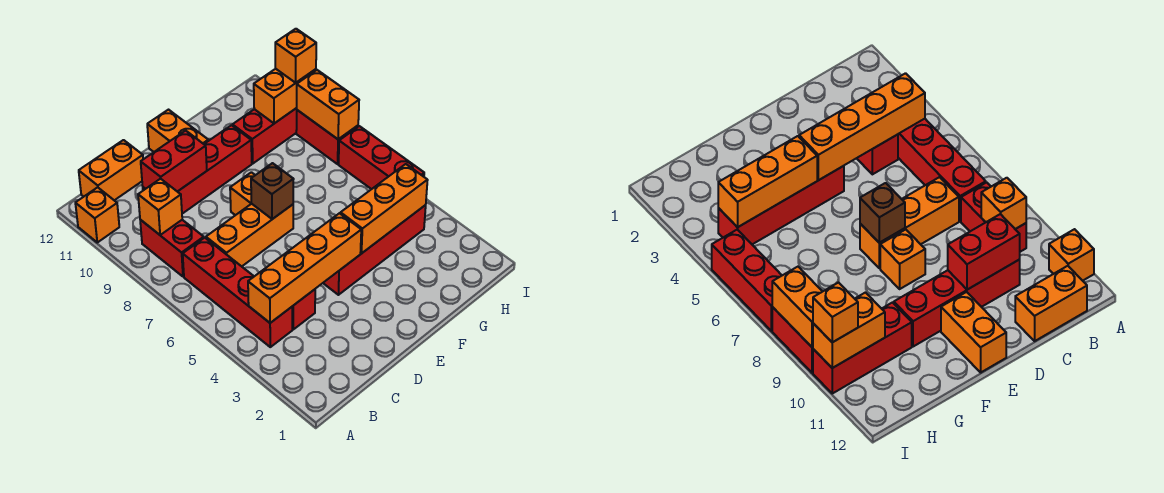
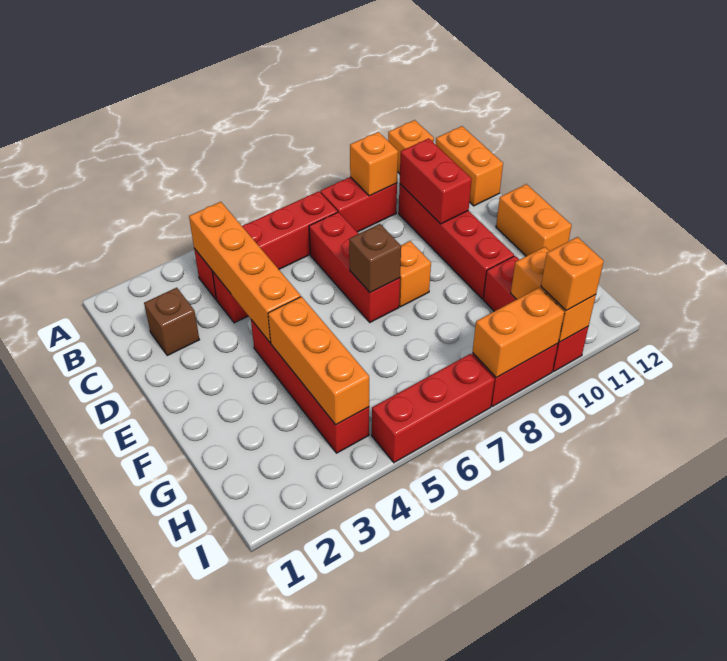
none -> brown brick C2 level 1
orange brick C7:E7 level 1 -> red brick C7:E7 level 1
orange brick E11:E12 level 1 -> orange brick E12:F12 level 1

